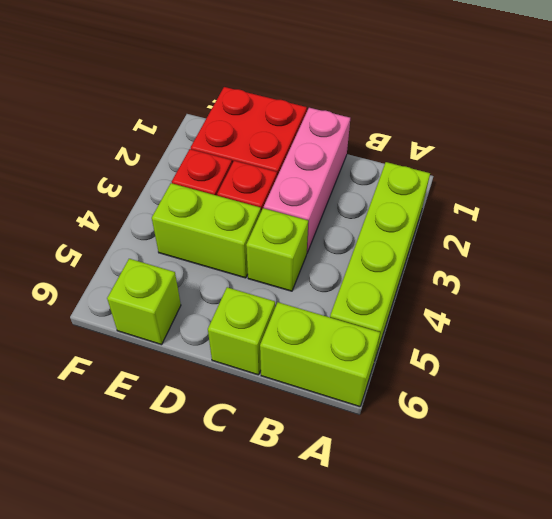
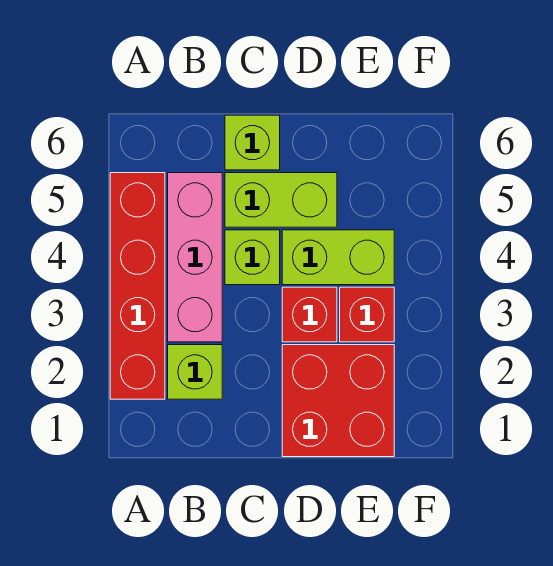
lime brick A2:A5 level 1 -> red brick A2:A5 level 1
lime brick A6:B6 level 1 -> lime brick C5:D5 level 1
pink brick C1:C3 level 1 -> pink brick B3:B5 level 1
lime brick E6 level 1 -> lime brick B2 level 1

